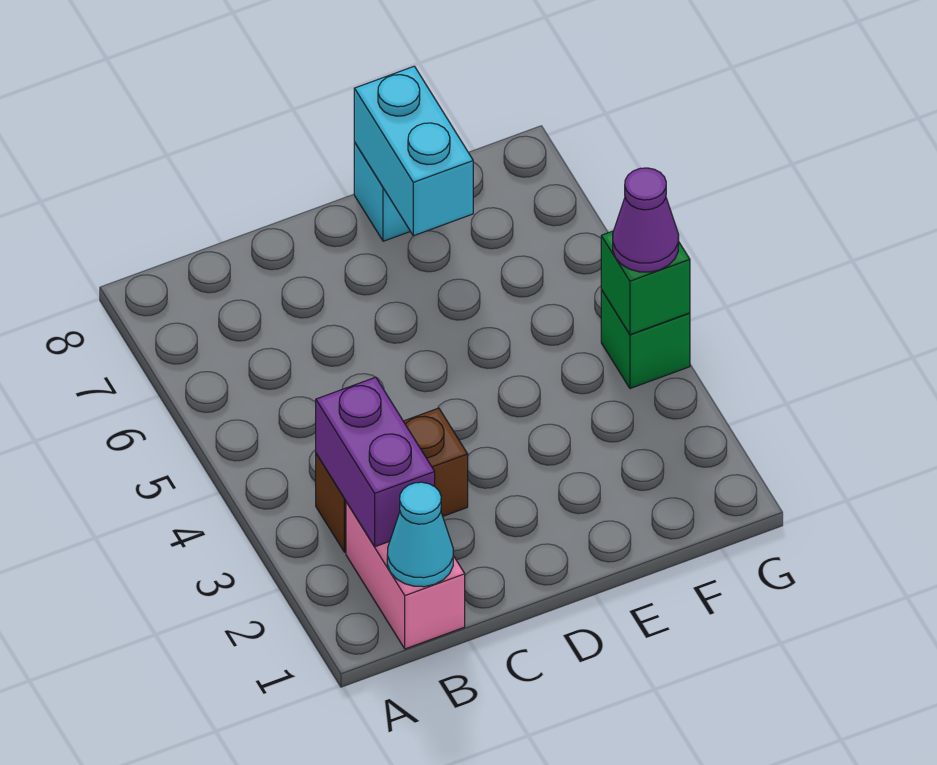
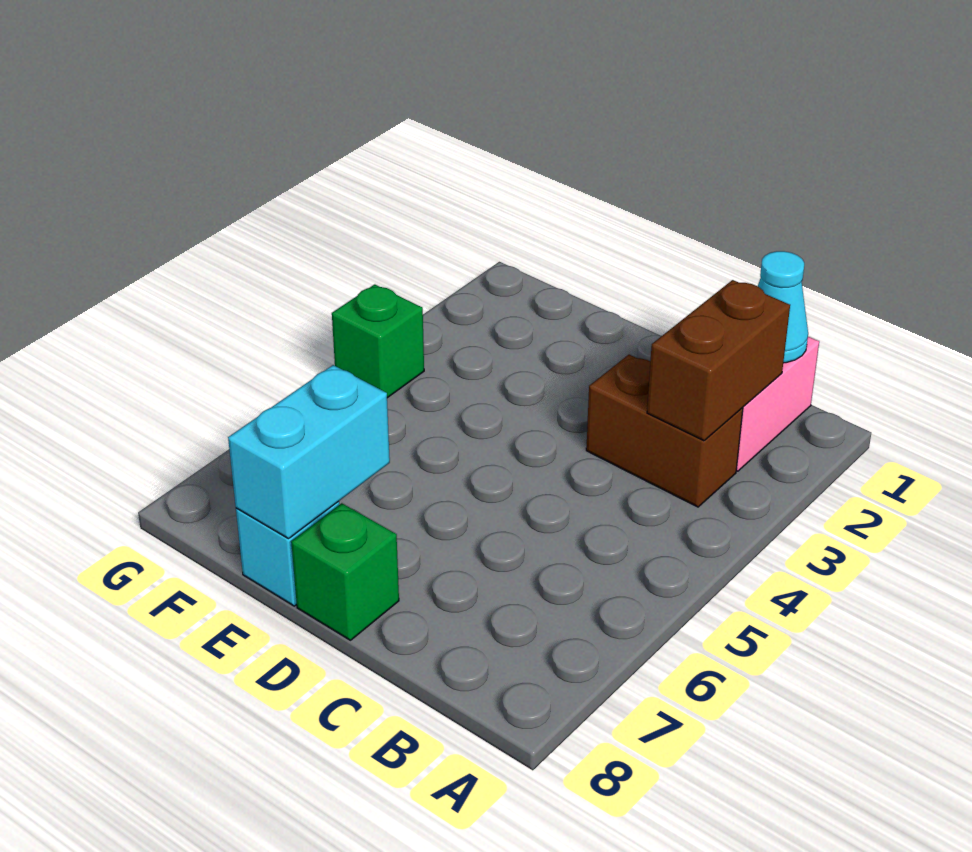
purple brick B2:B3 level 2 -> brown brick B2:B3 level 2
green brick G4 level 2 -> green brick D8 level 1
purple cone G4 level 3 -> none

